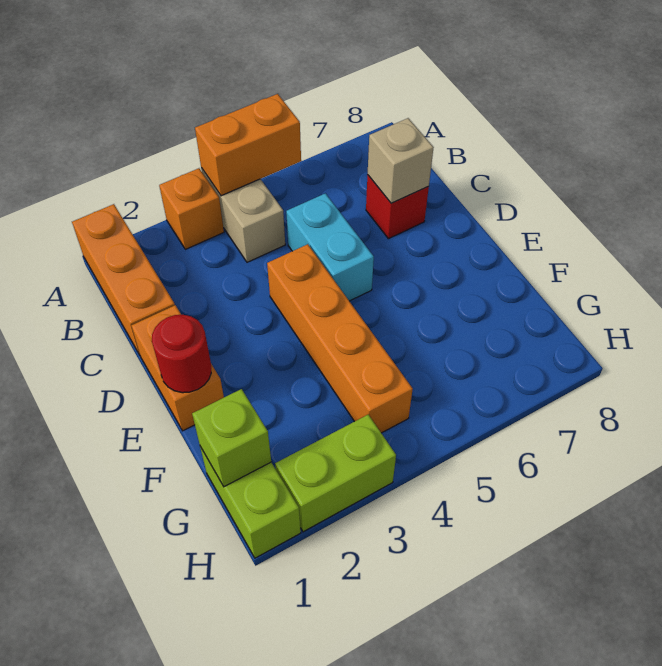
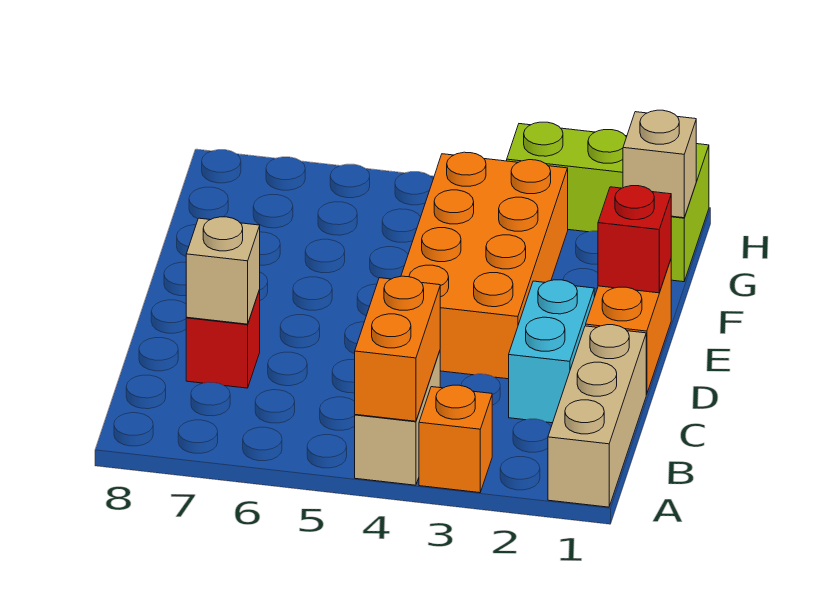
orange brick A1:C1 level 1 -> tan brick A1:C1 level 1
orange brick A4:A5 level 2 -> orange brick A4:B4 level 2
cyan brick C5:D5 level 1 -> cyan brick C2:D2 level 1
orange brick D4:G4 level 1 -> orange brick D3:G4 level 1
red round brick E1 level 2 -> red brick E1 level 2
lime brick G1 level 2 -> tan brick G1 level 2

